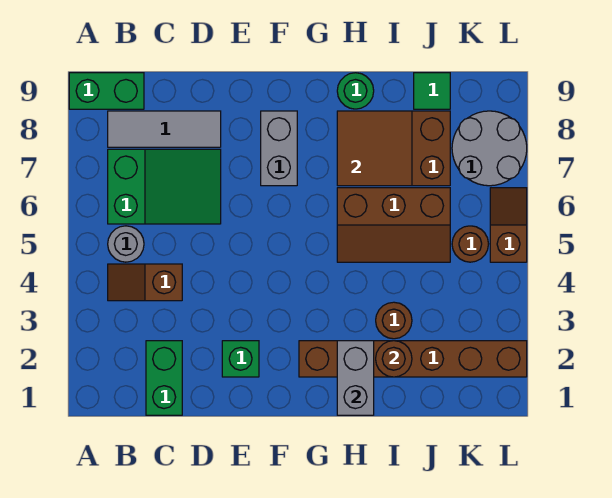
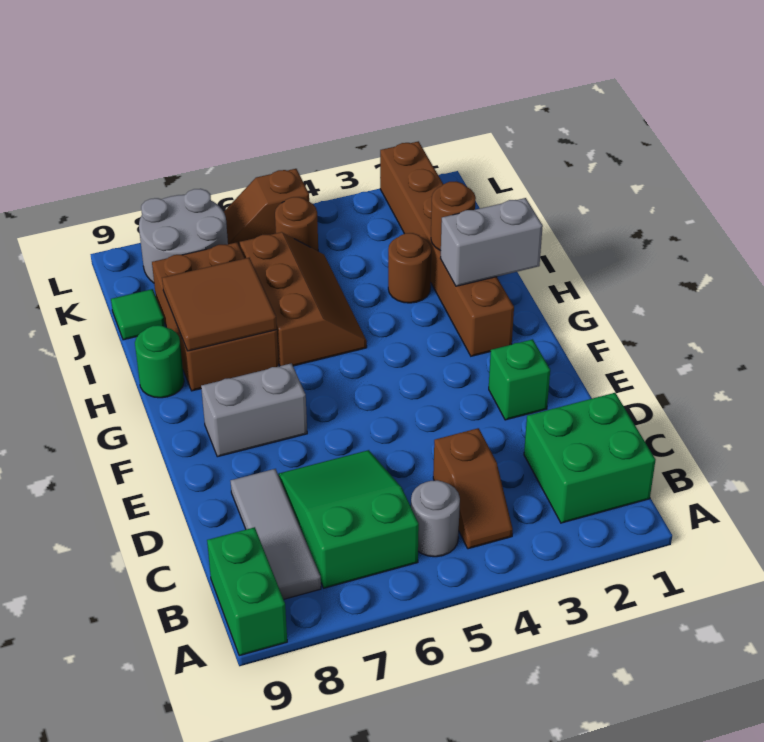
green brick C1:C2 level 1 -> green brick B1:C2 level 1

